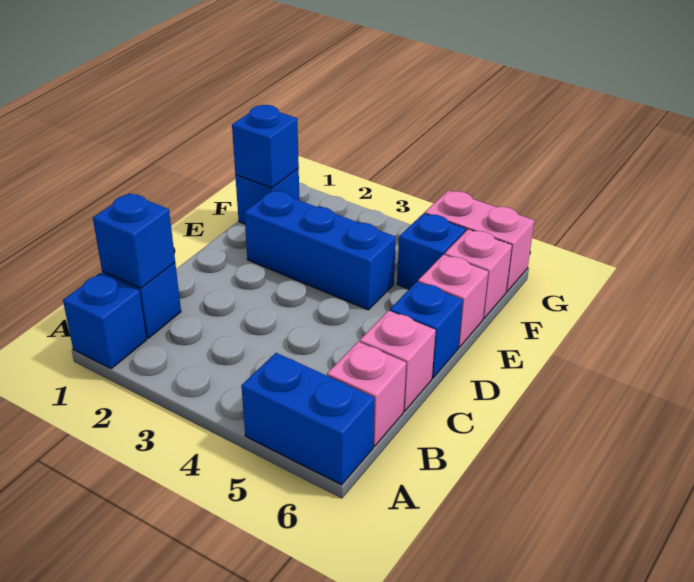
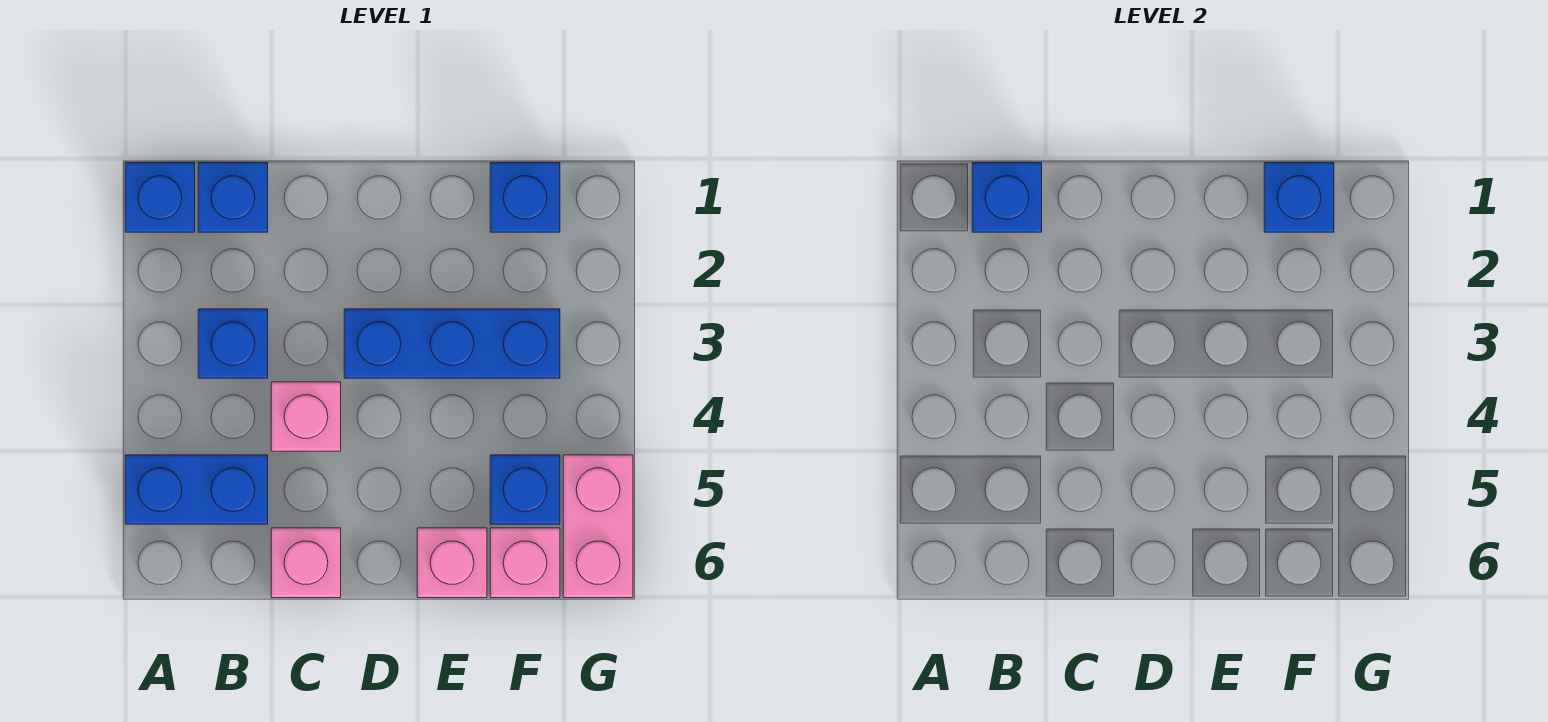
blue brick A5:A6 level 1 -> blue brick A5:B5 level 1
pink brick B6 level 1 -> pink brick C4 level 1
blue brick D6 level 1 -> blue brick B3 level 1
blue brick E2:E4 level 1 -> blue brick D3:F3 level 1

